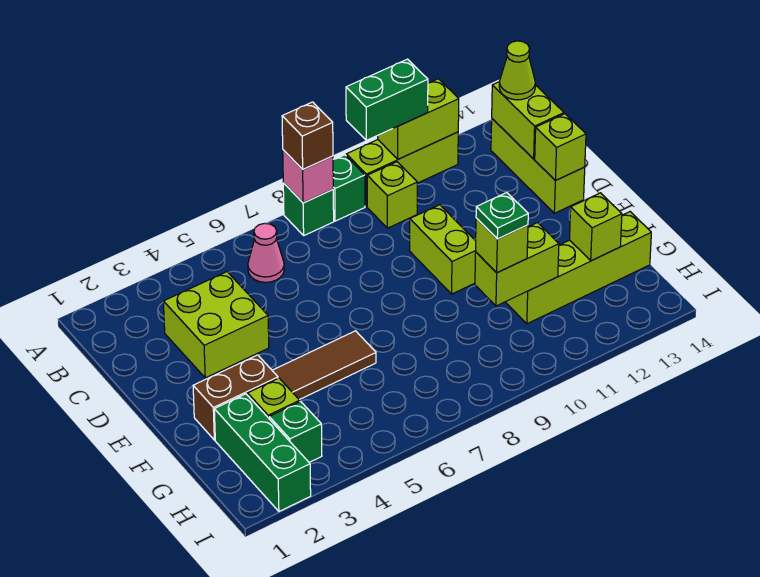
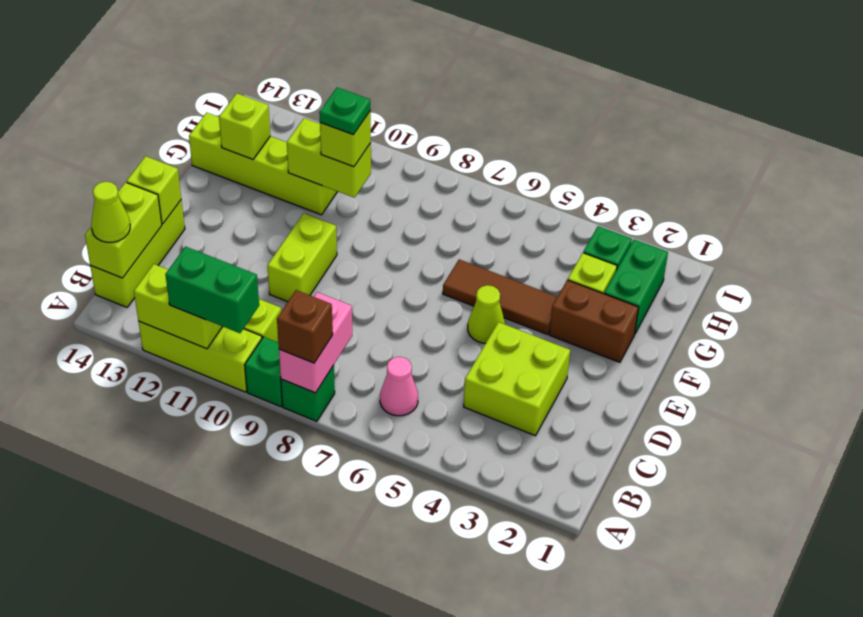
pink brick A8 level 2 -> pink brick A8:B8 level 2
none -> lime cone E5 level 1
green brick G2:I2 level 1 -> green brick G2:H2 level 1

